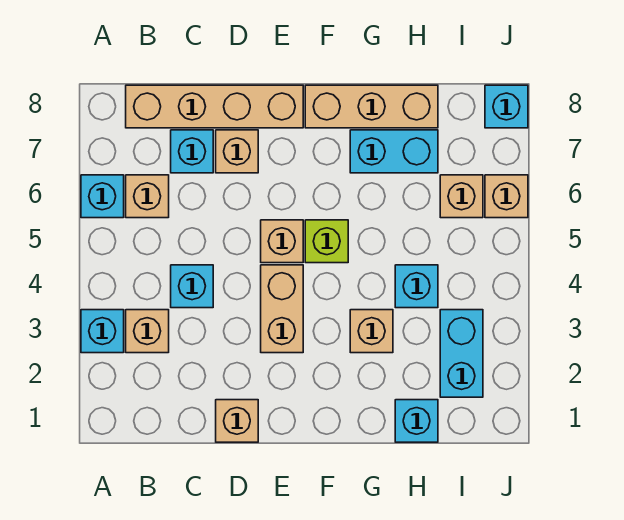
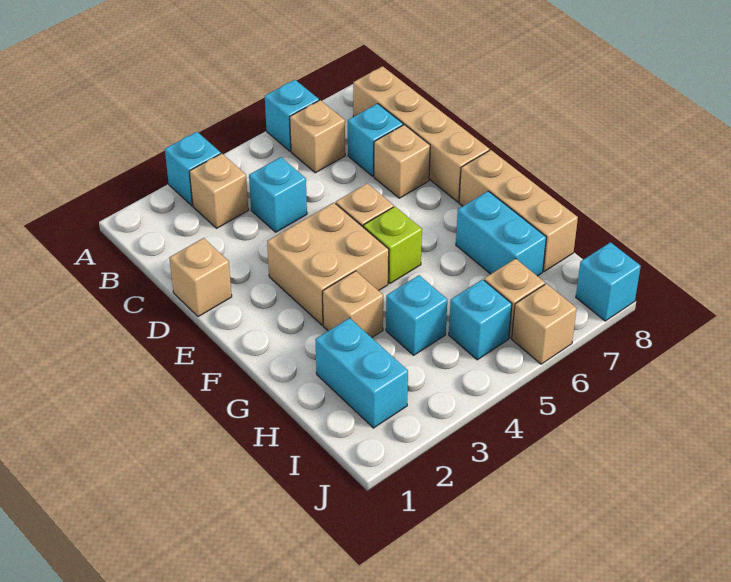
tan brick E3:E4 level 1 -> tan brick E3:F4 level 1
cyan brick H1 level 1 -> cyan brick I5 level 1
cyan brick I2:I3 level 1 -> cyan brick H2:I2 level 1

